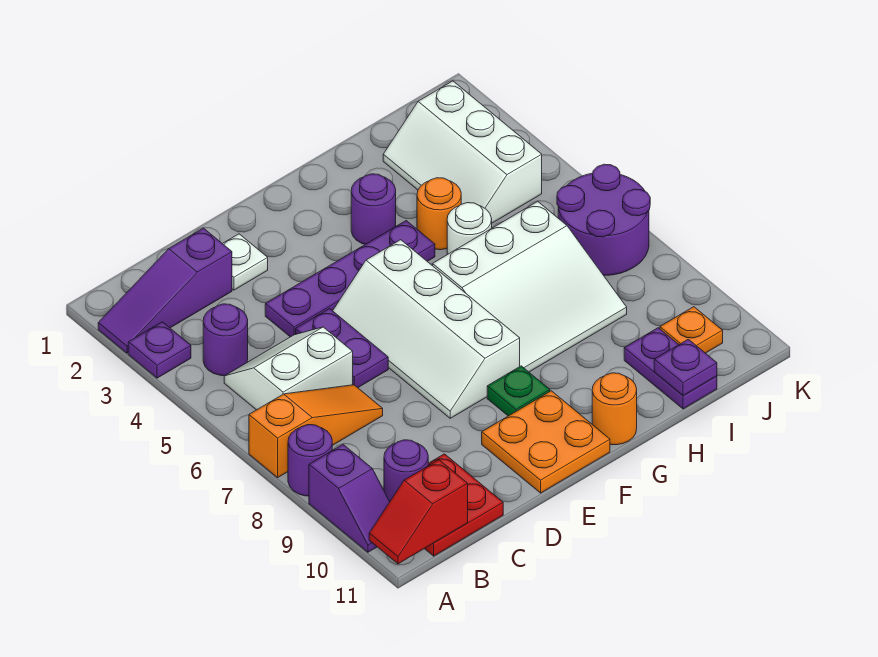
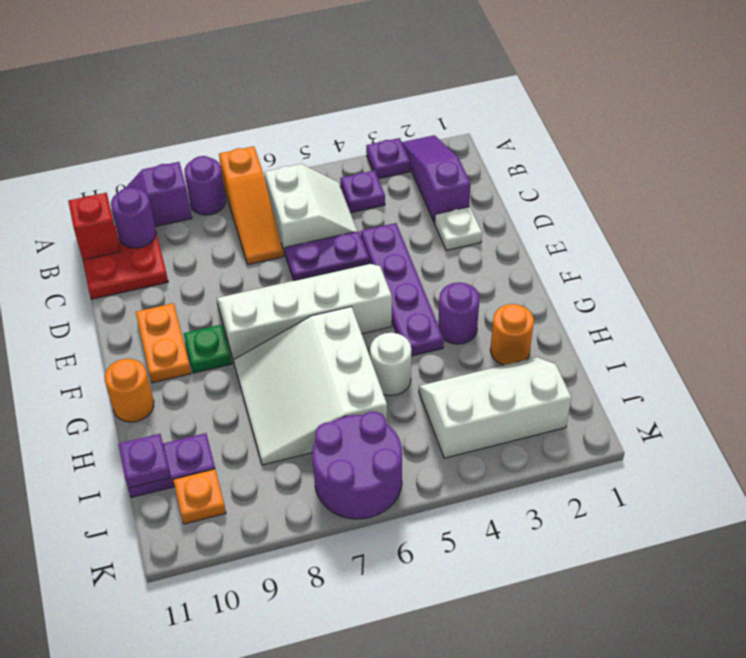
purple round brick B4 level 1 -> purple plate B4 level 1
orange plate E10:F11 level 1 -> orange plate E10:F10 level 1
orange round brick H4 level 1 -> orange round brick H2 level 1

